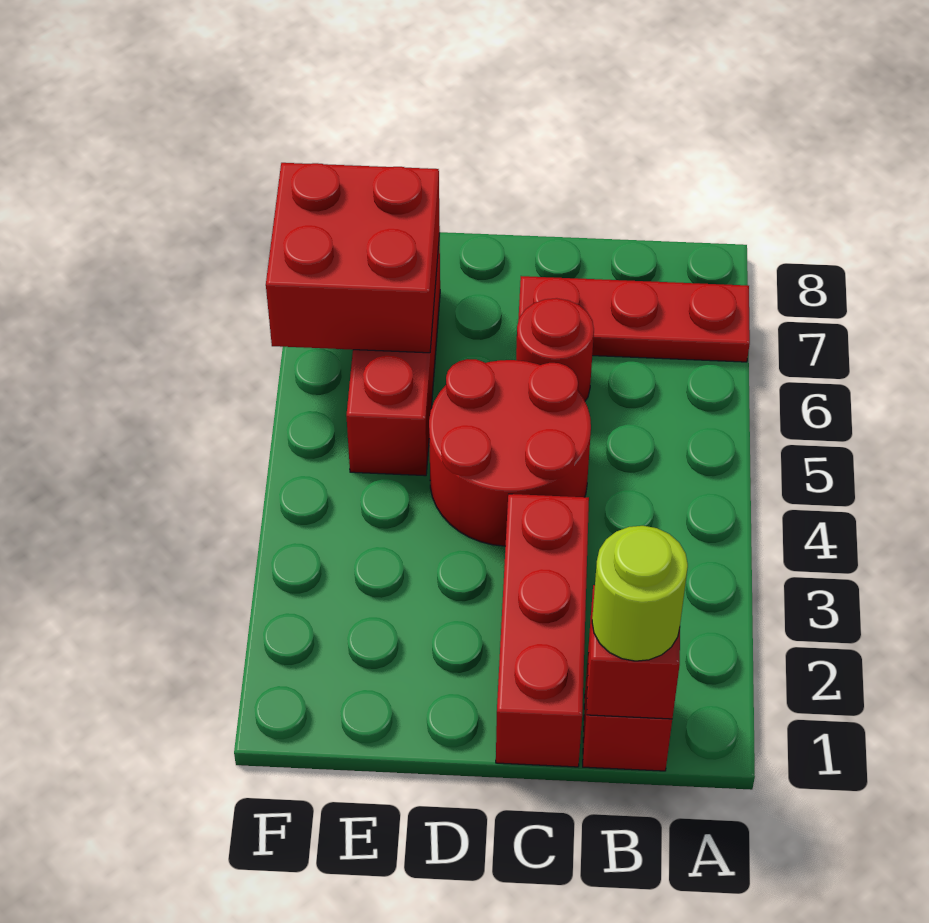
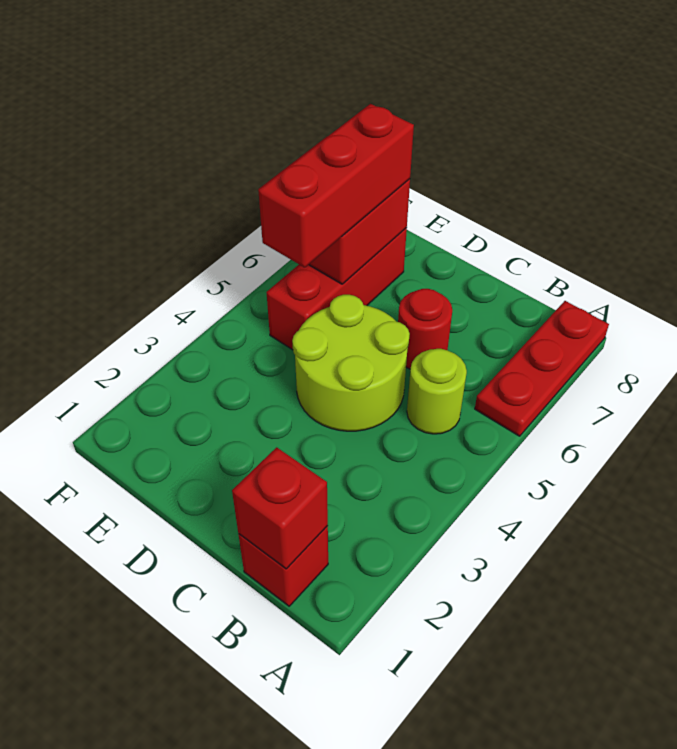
red plate A7:C7 level 1 -> red plate A6:A8 level 1
lime round brick B1 level 3 -> lime round brick B5 level 1
red brick C1:C3 level 1 -> red brick E5:E7 level 3
red round brick C4:D5 level 1 -> lime round brick C4:D5 level 1

